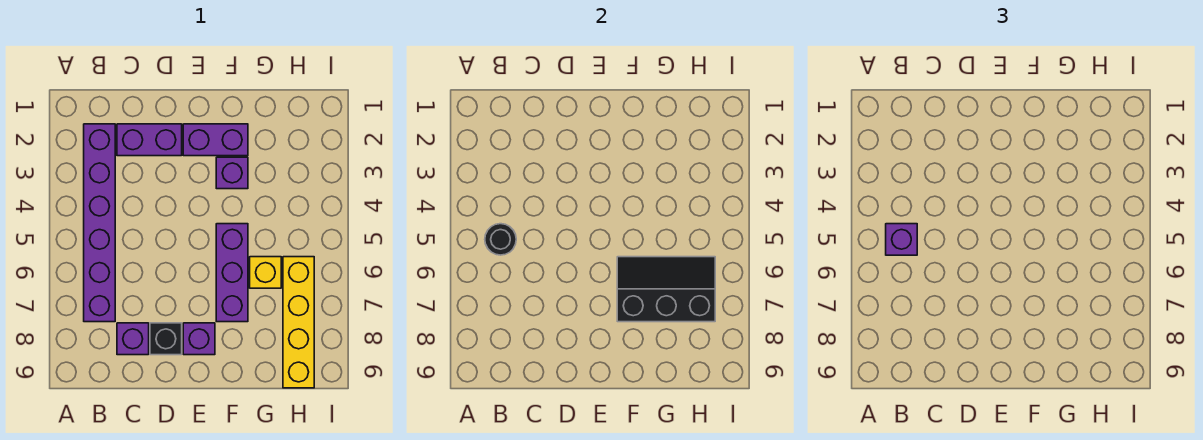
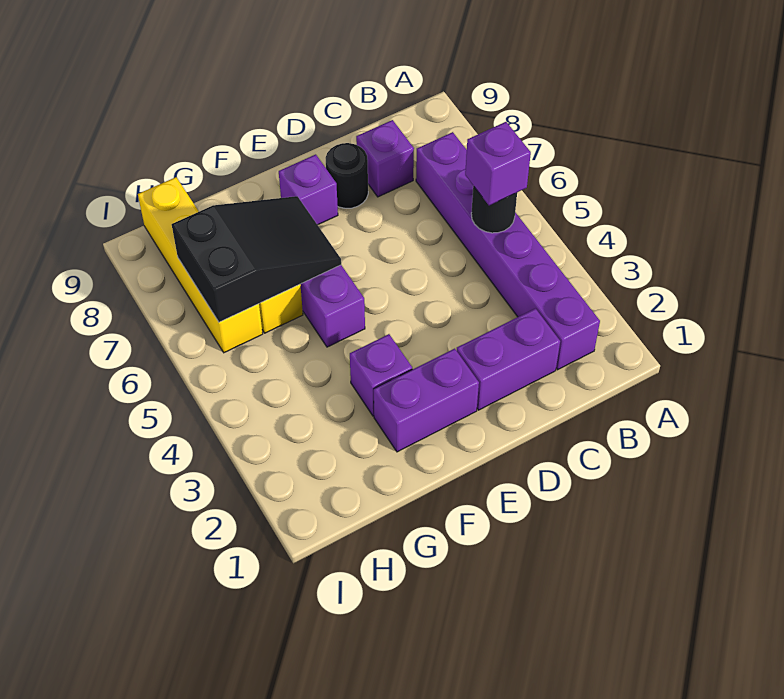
black brick D8 level 1 -> black round brick D8 level 1
black slope F6:H7 level 2 top 7 -> black slope F6:H7 level 2 top H

